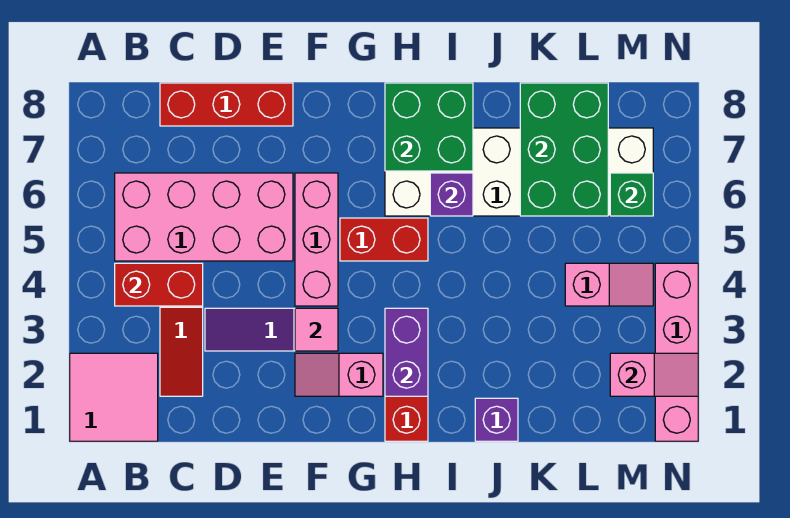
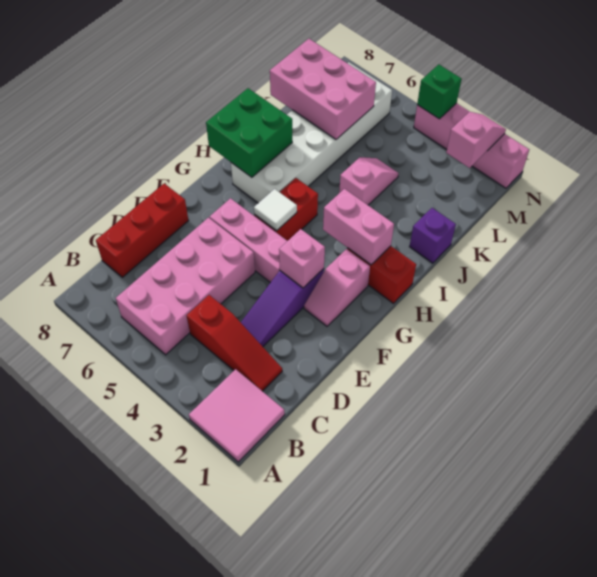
red brick B4:C4 level 2 -> none
pink tile F3 level 2 -> pink brick F3 level 2
none -> white tile G5 level 2
purple brick H2:H3 level 2 -> pink brick H2:H3 level 2
purple brick I6 level 2 -> none
green brick K6:L8 level 2 -> pink brick K6:L8 level 2
pink slope L4:M4 level 1 top L -> pink slope J4:K4 level 1 top J
green brick M6 level 2 -> green brick N4 level 2

